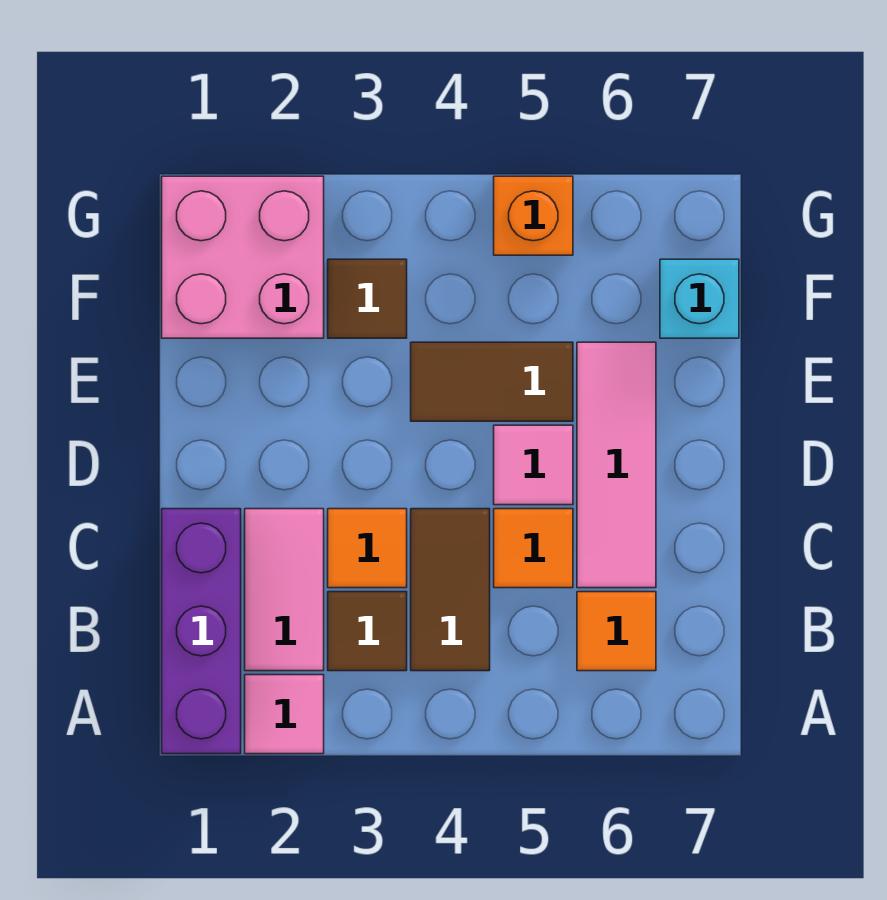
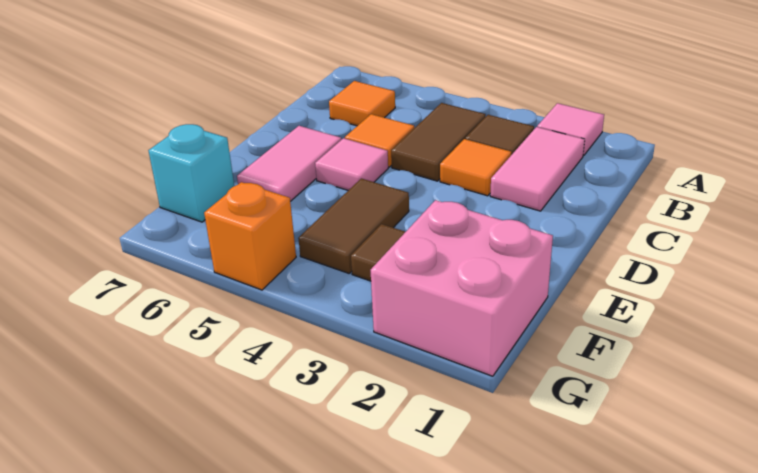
purple brick A1:C1 level 1 -> none
pink tile C6:E6 level 1 -> pink tile D6:E6 level 1
brown tile E4:E5 level 1 -> brown tile E4:F4 level 1

